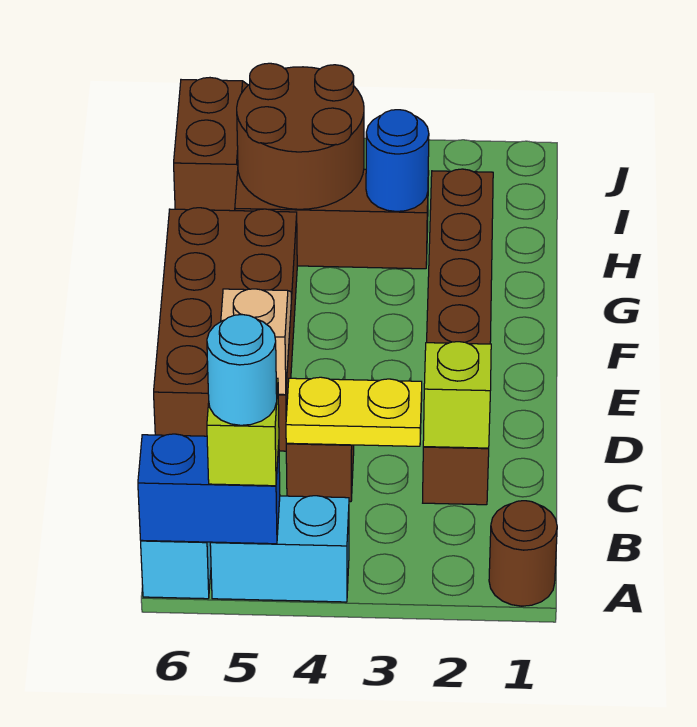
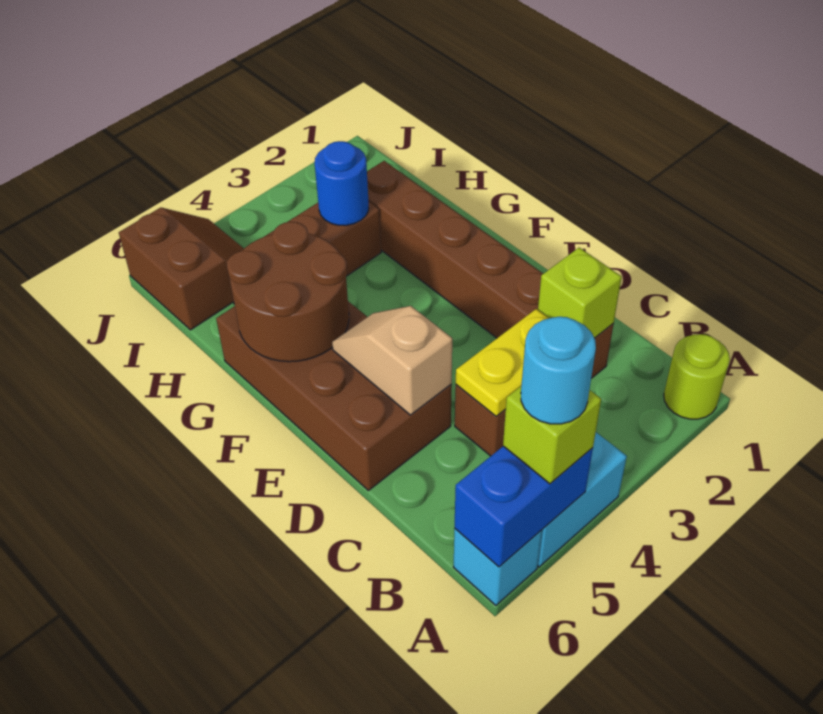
brown round brick A1 level 1 -> lime round brick A1 level 1
brown round brick H4:I5 level 2 -> brown round brick F5:G6 level 2

